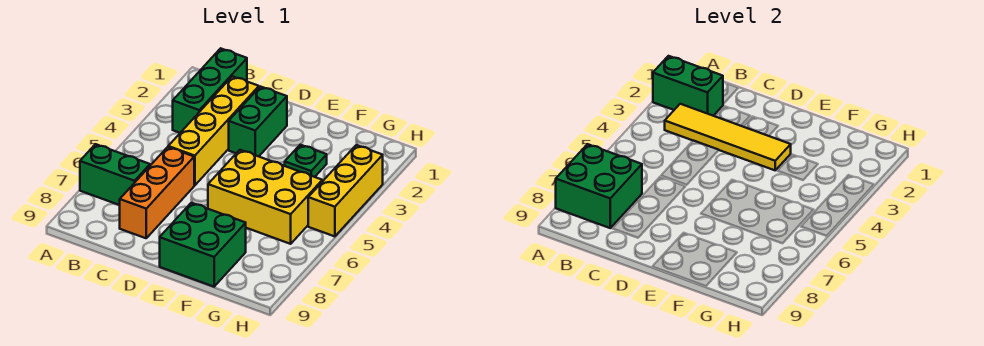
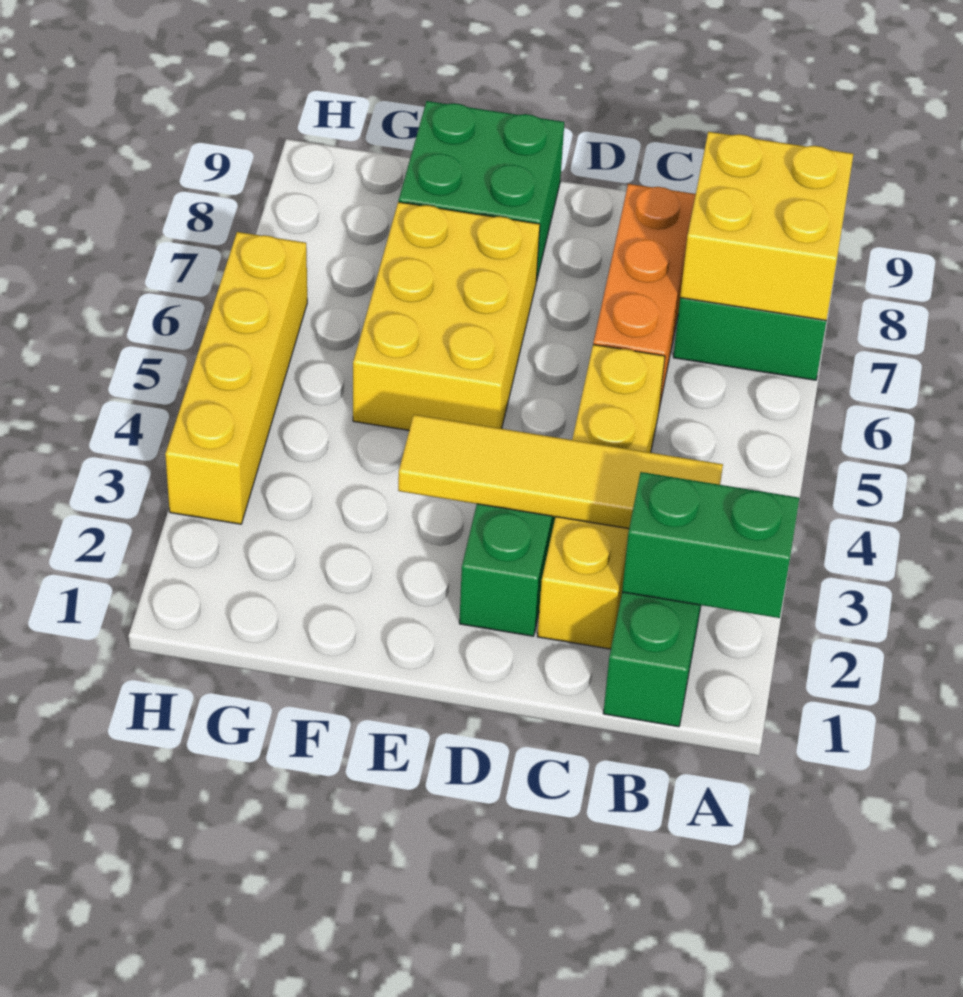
green brick A7:B8 level 2 -> yellow brick A7:B8 level 2
yellow brick E5:G6 level 1 -> yellow brick E5:F7 level 1
green plate F3 level 1 -> none
yellow brick H3:H5 level 1 -> yellow brick H3:H6 level 1

